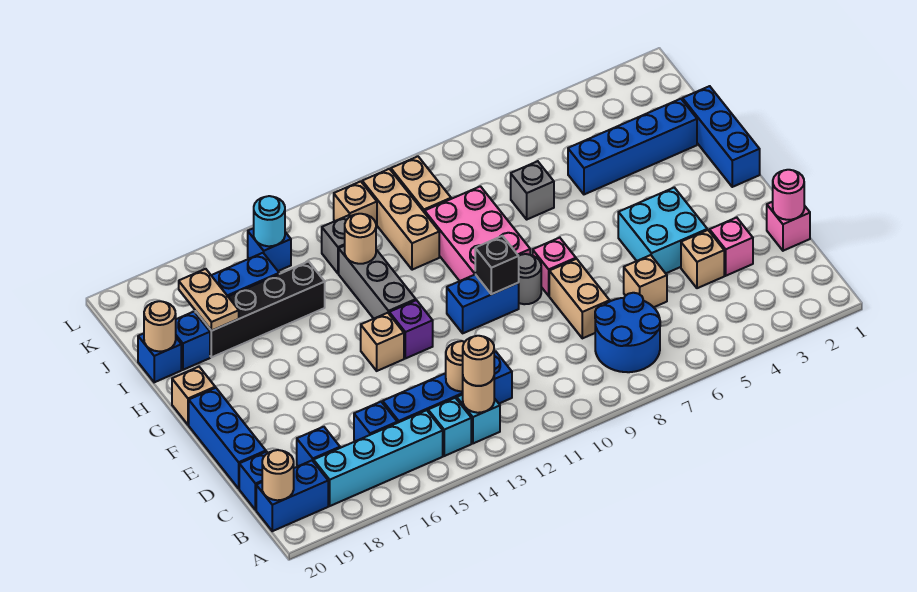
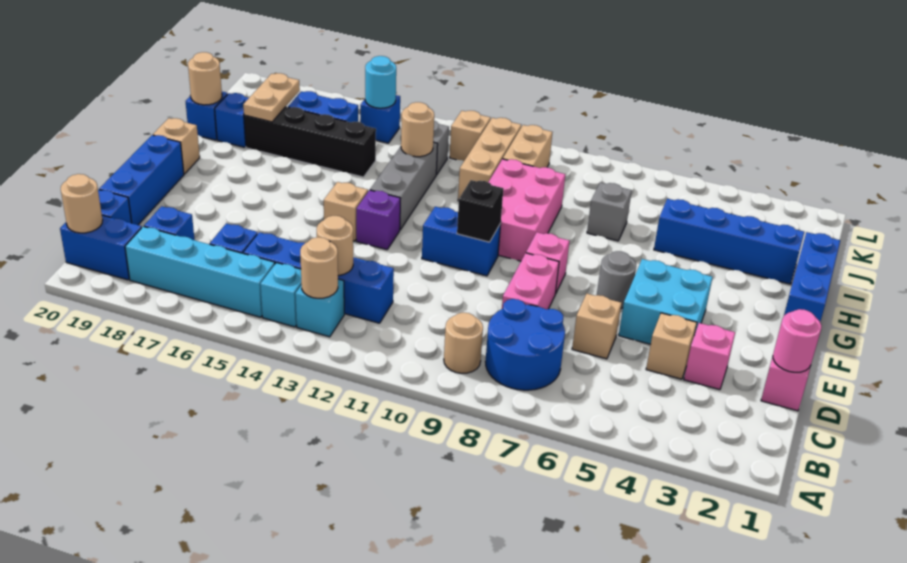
tan round brick B13 level 3 -> tan round brick B9 level 1
tan brick D8:E8 level 1 -> pink brick D8:E8 level 1
grey round brick F9 level 1 -> grey round brick F6 level 1

